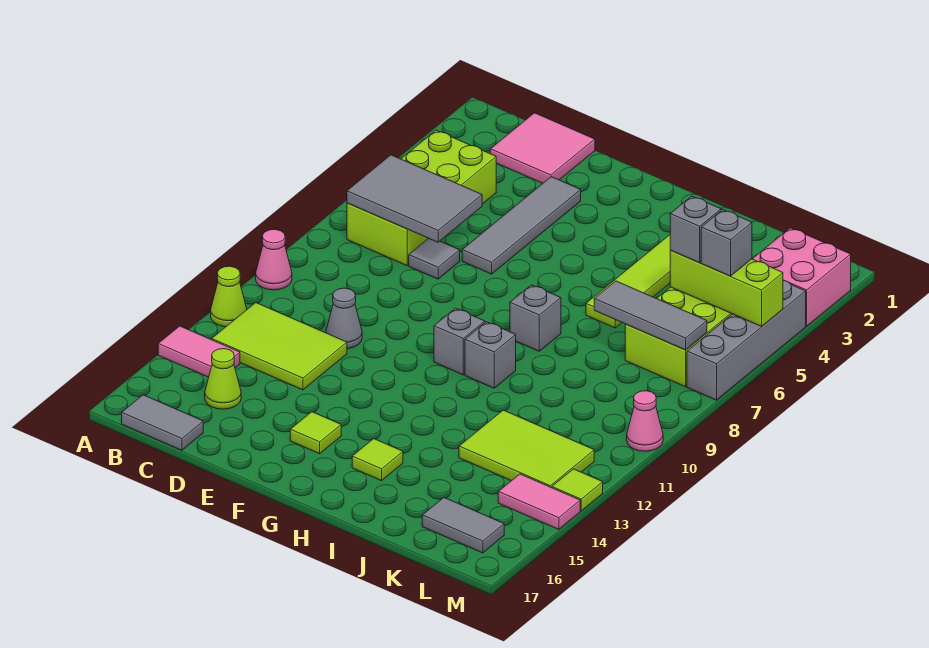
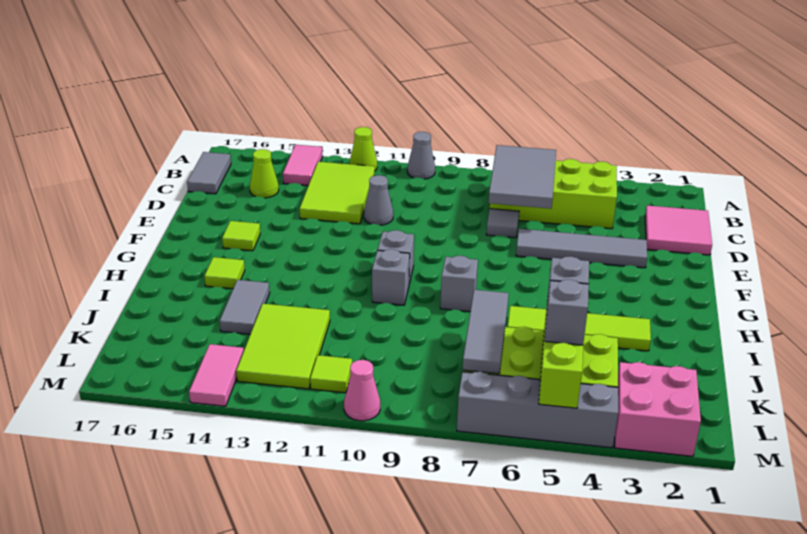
pink cone A10 level 1 -> grey cone A10 level 1
grey tile K16:L16 level 1 -> grey tile I14:J14 level 1
lime tile M13 level 1 -> lime tile L11 level 1

